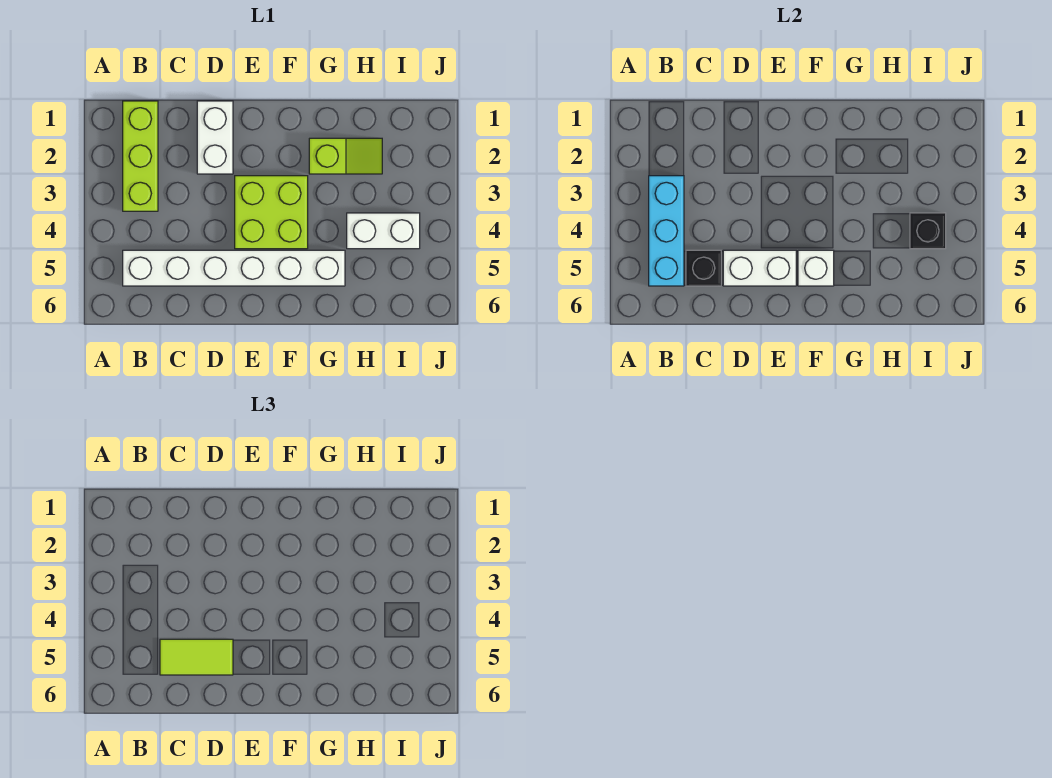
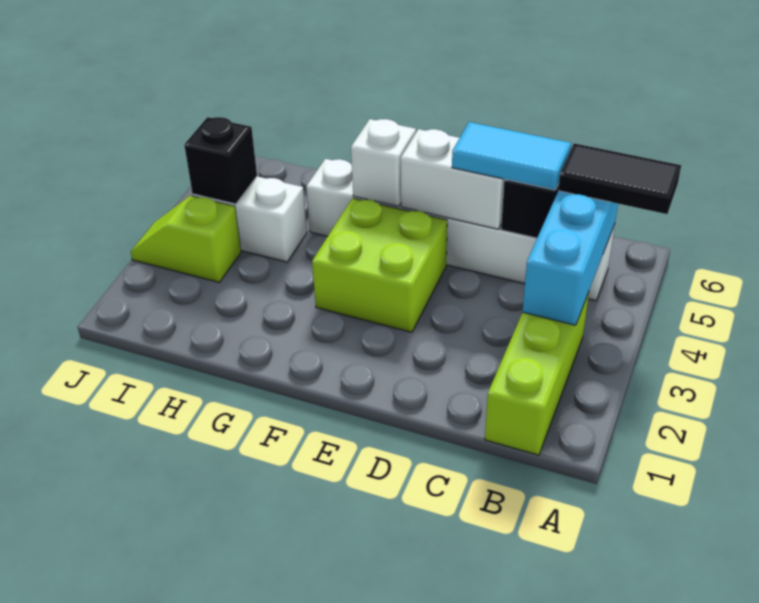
none -> black tile A5:B5 level 3
lime tile C5:D5 level 3 -> cyan tile C5:D5 level 3
white brick D1:D2 level 1 -> none
lime slope G2:H2 level 1 top G -> lime slope I3:J3 level 1 top I

